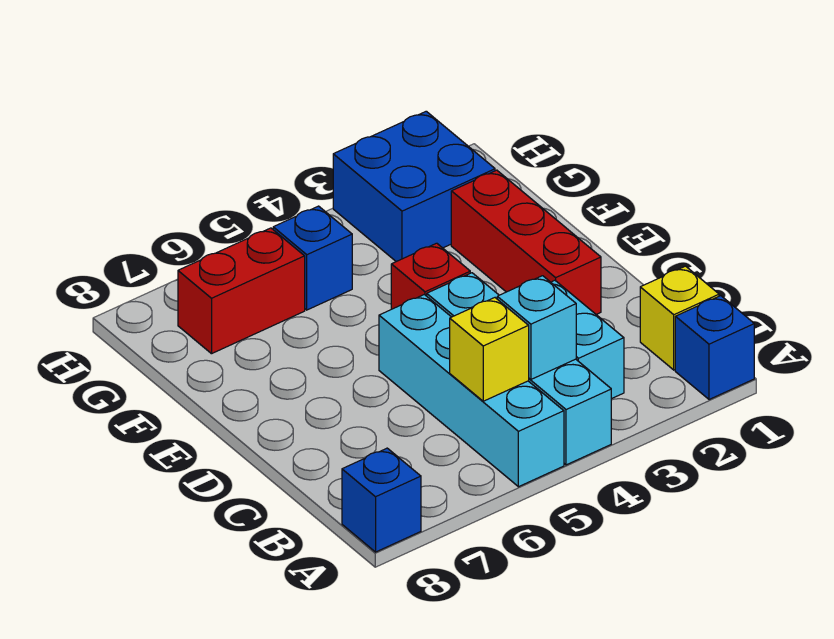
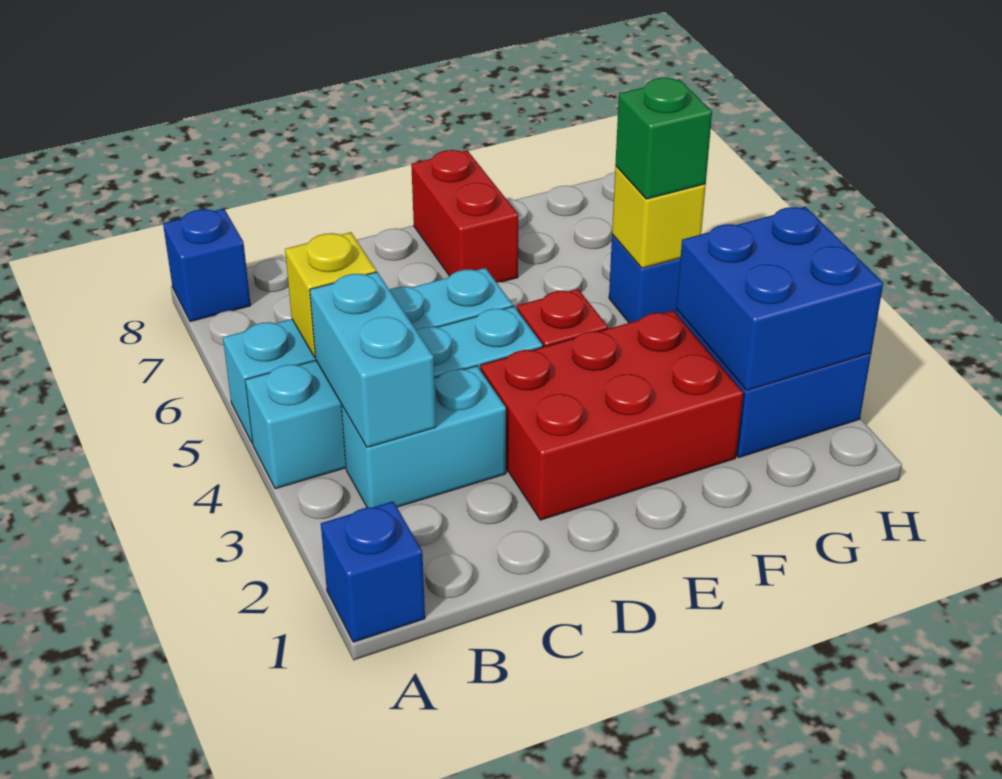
yellow brick B1 level 1 -> yellow brick G5 level 2
cyan brick B4 level 2 -> cyan brick B3:B4 level 2
red brick D2:F2 level 1 -> red brick D2:F3 level 1
none -> blue brick G2:H3 level 2
none -> green brick G5 level 3
red brick G6:G7 level 1 -> red brick E7:E8 level 1

